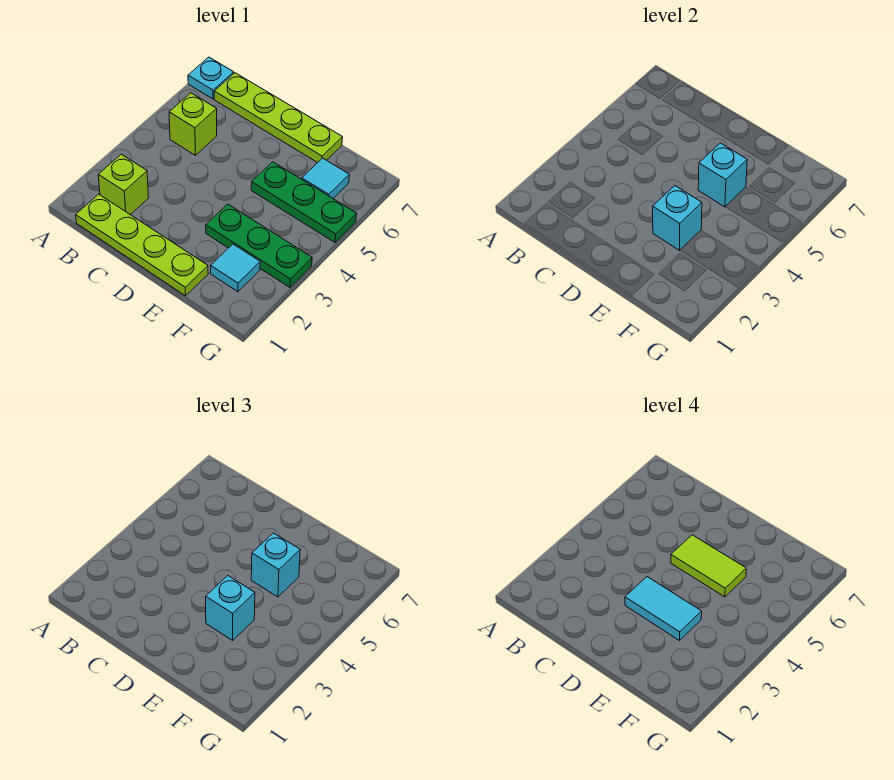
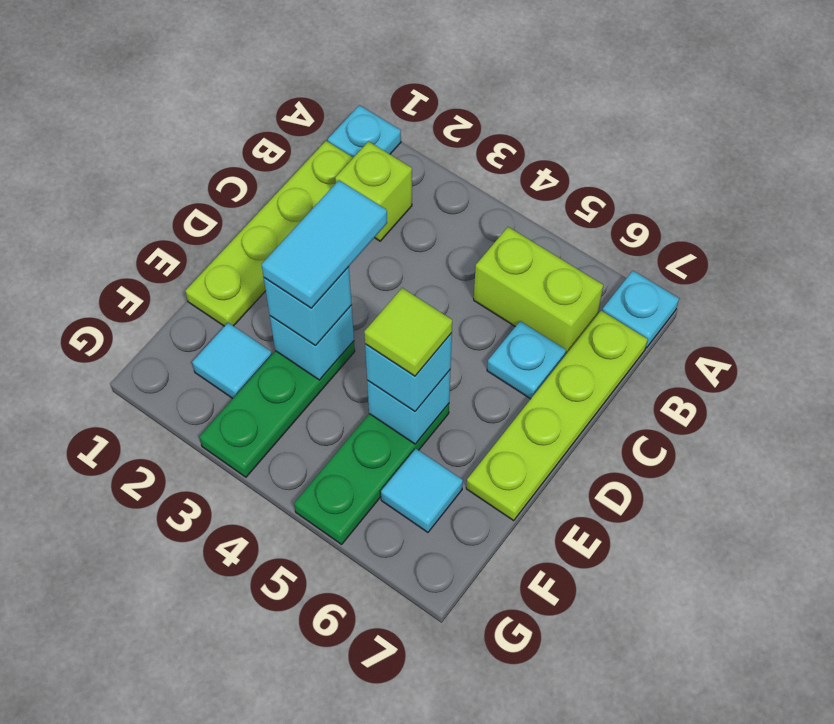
none -> cyan plate A1 level 1
lime brick B5 level 1 -> lime brick B5:B6 level 1
none -> cyan plate C6 level 1
lime tile D5:E5 level 4 -> lime tile E5 level 4

